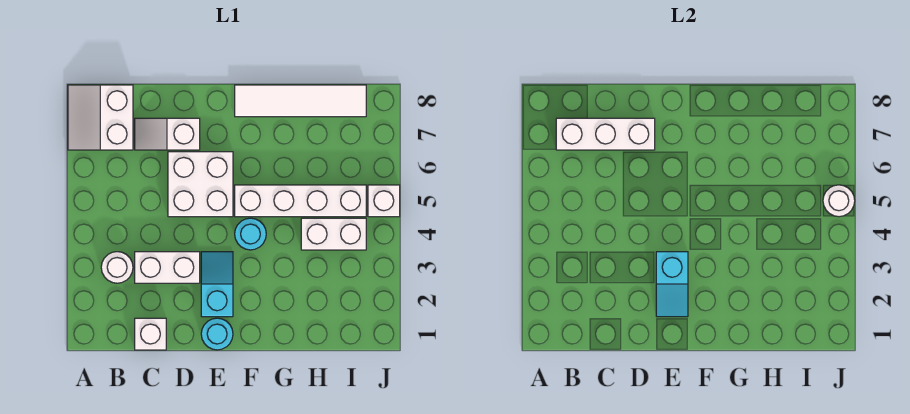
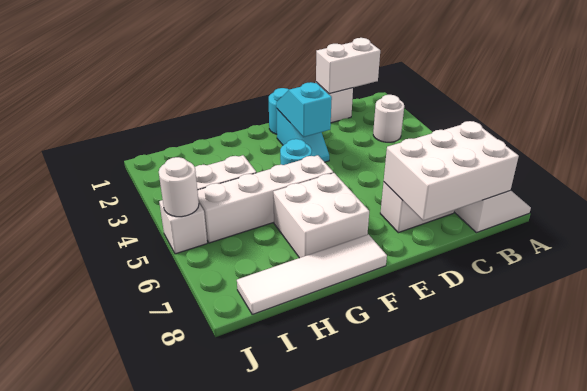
white brick B7:D7 level 2 -> white brick B7:D8 level 2
white brick C3:D3 level 1 -> white brick B1:C1 level 2
white brick D5:E6 level 1 -> white brick F6:G7 level 1

